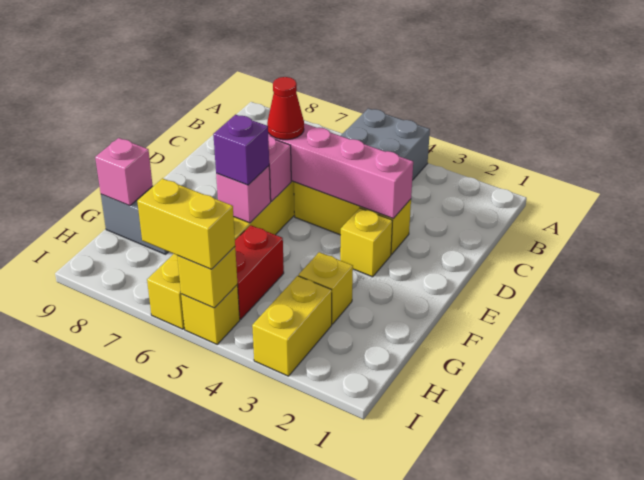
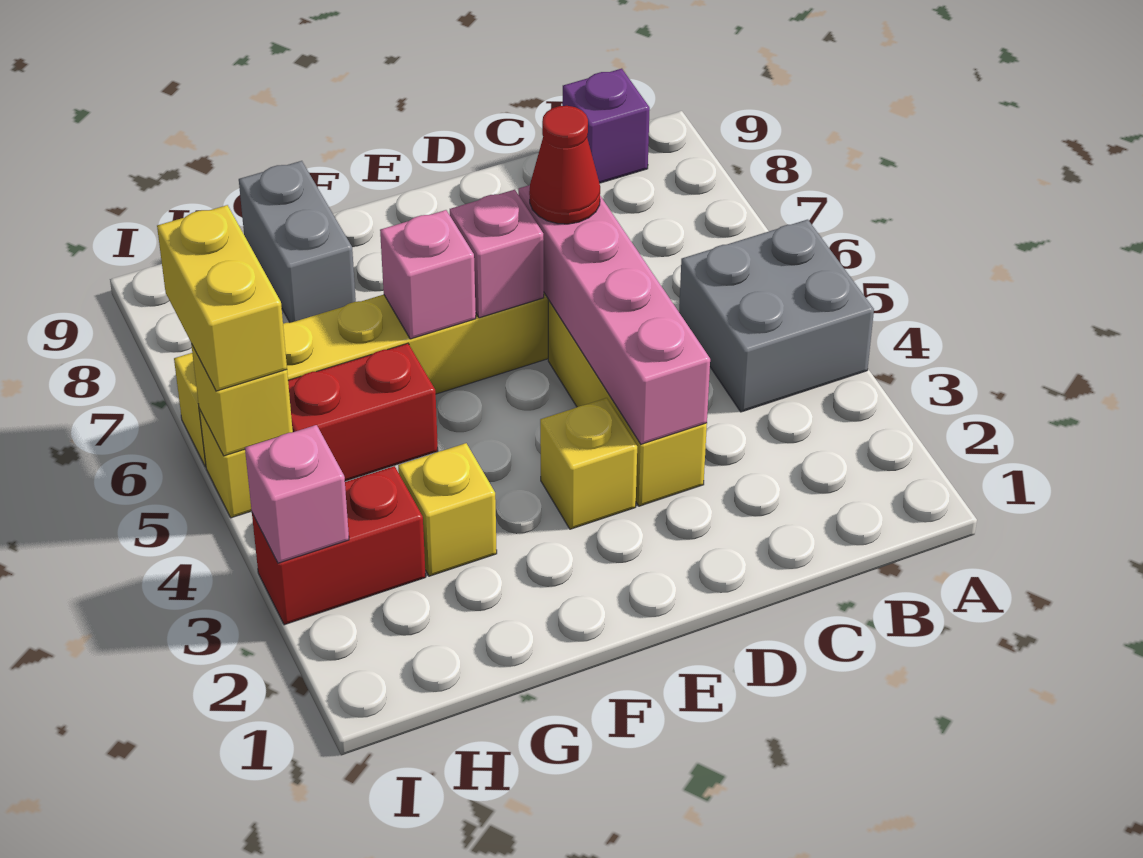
purple brick F6 level 3 -> purple brick B9 level 1
pink brick G9 level 2 -> pink brick I3 level 2
yellow brick H3:I3 level 1 -> red brick H3:I3 level 1

